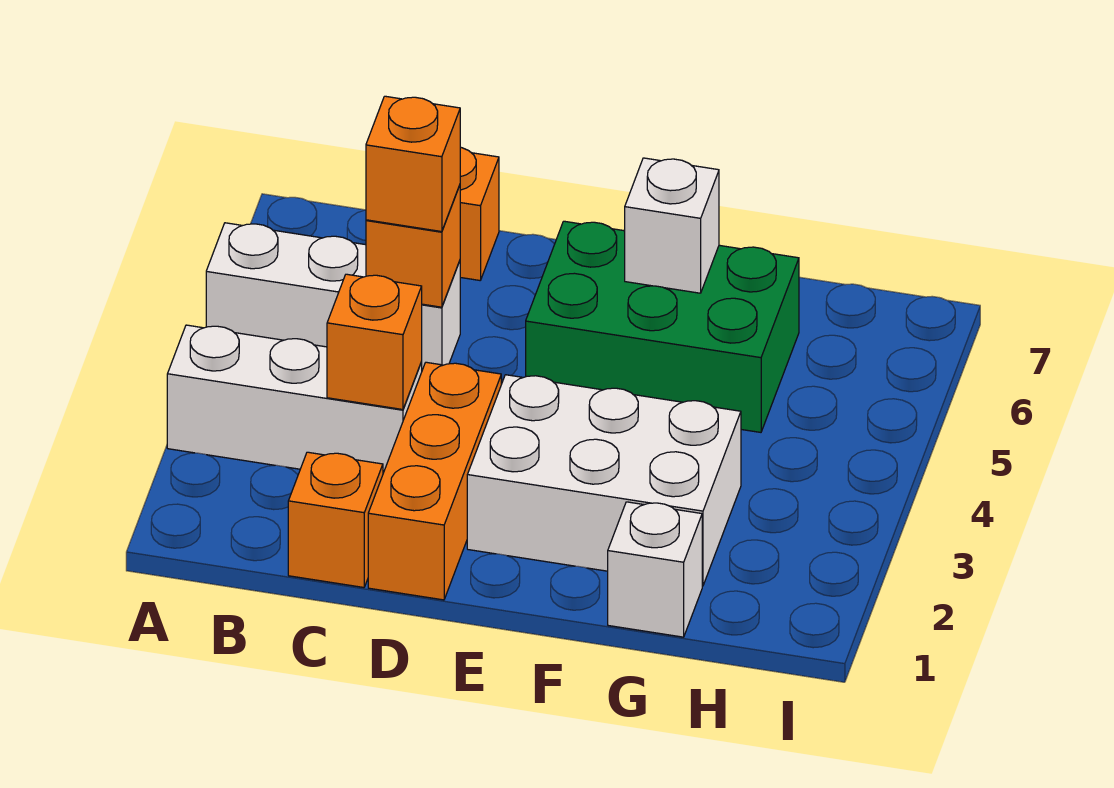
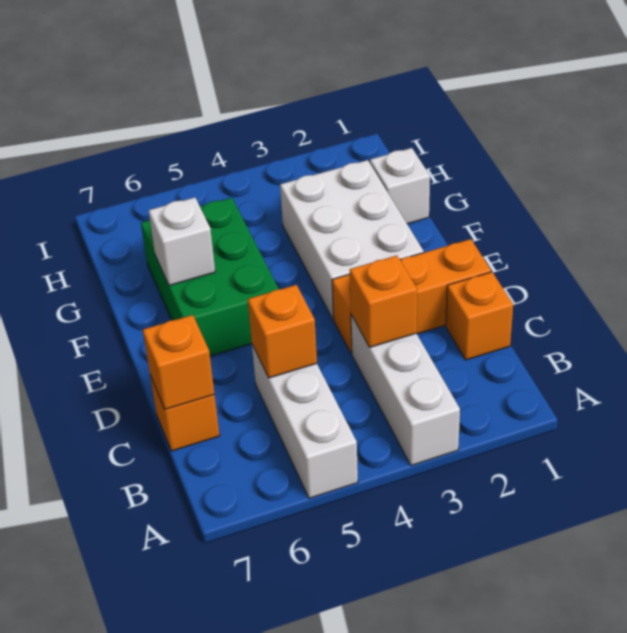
orange brick C5 level 3 -> orange brick C7 level 2

